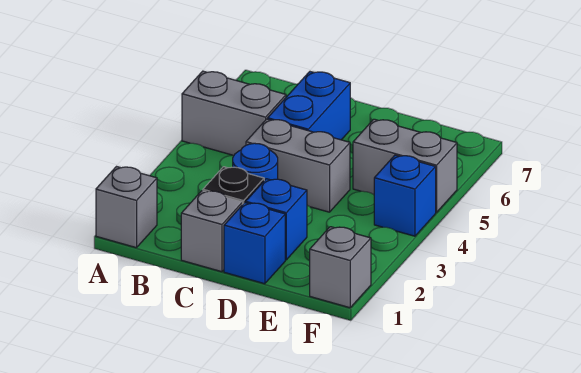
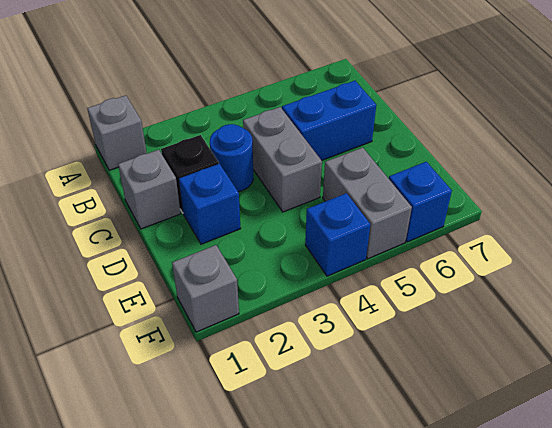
grey brick A5:B5 level 1 -> none
blue brick D1 level 1 -> blue brick F6 level 1

